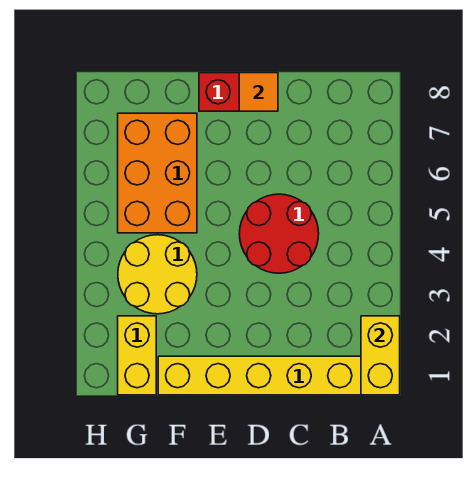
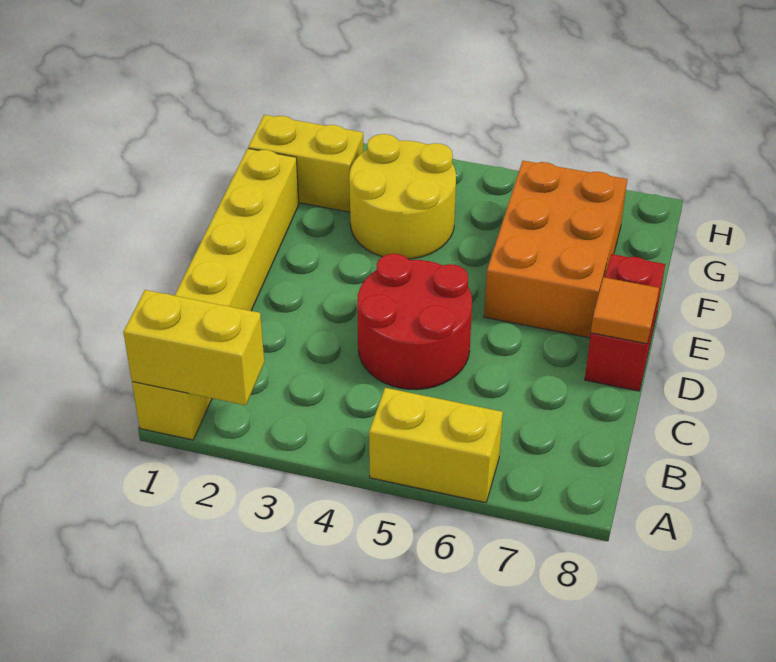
none -> yellow brick A5:A6 level 1
orange brick F5:G7 level 1 -> orange brick E6:G7 level 1

